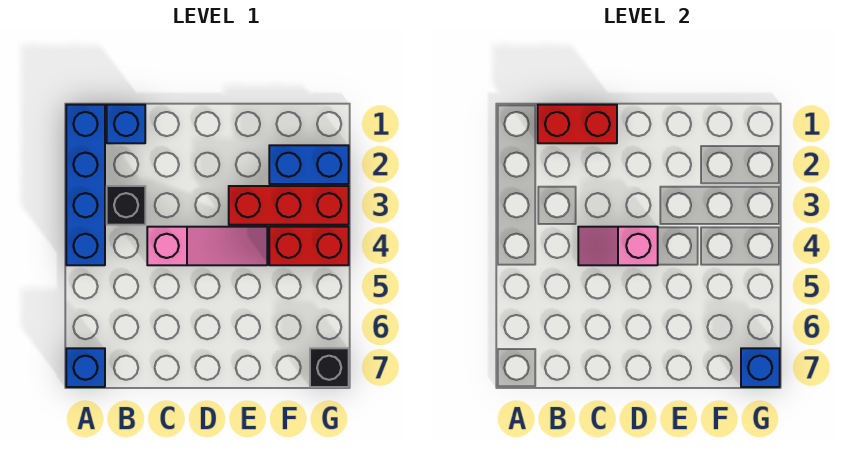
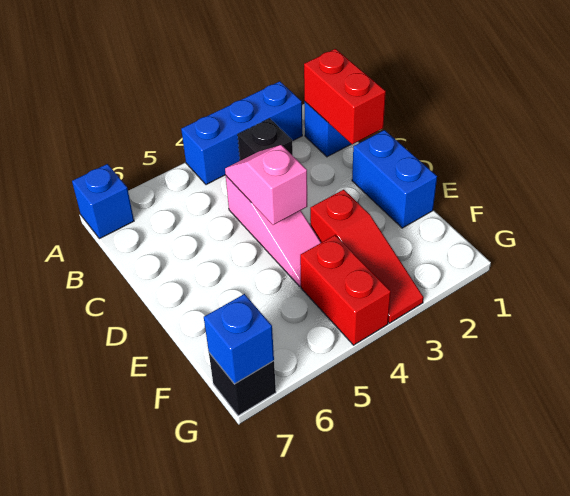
blue brick A1:A4 level 1 -> blue brick A2:A4 level 1
red brick E3:G3 level 1 -> red slope E3:G3 level 1 top E
blue brick F2:G2 level 1 -> blue brick D1:E1 level 1

